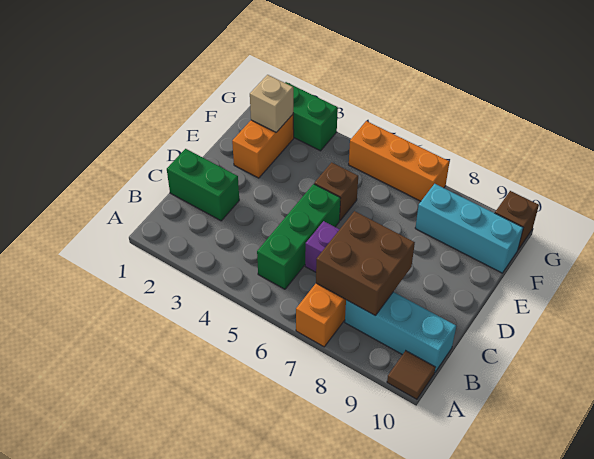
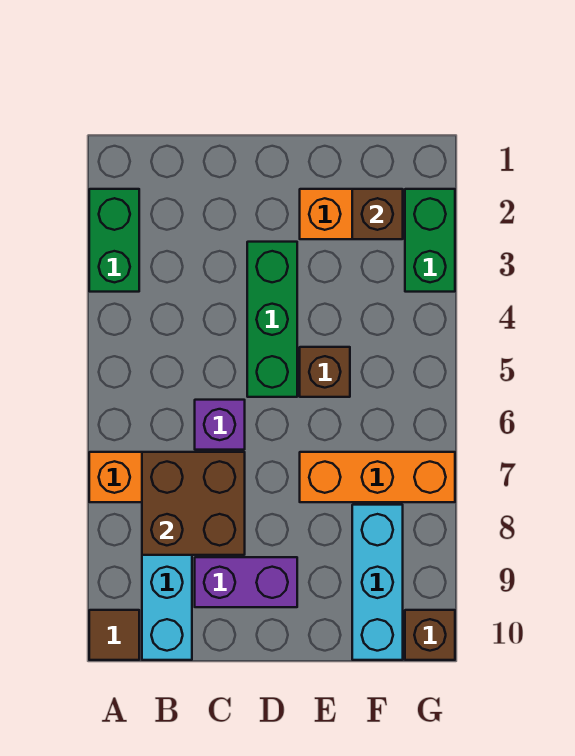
green brick B5:D5 level 1 -> green brick D3:D5 level 1
green brick C1:C2 level 1 -> green brick A2:A3 level 1
none -> purple brick C9:D9 level 1
tan brick F2 level 2 -> brown brick F2 level 2
orange brick G5:G7 level 1 -> orange brick E7:G7 level 1

